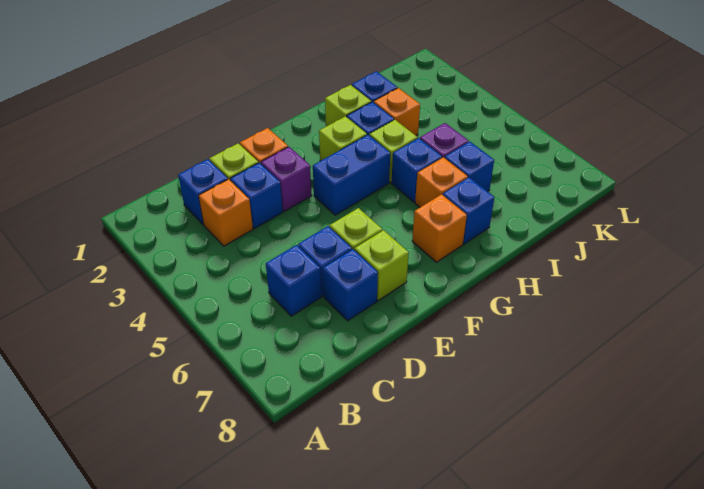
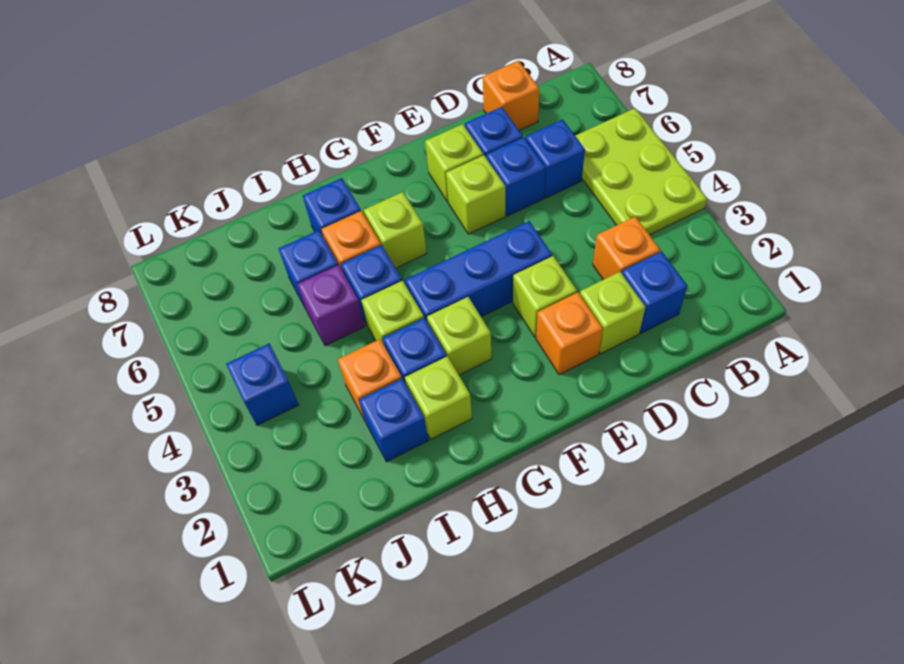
none -> lime plate A4:B6 level 1
blue brick D3 level 1 -> blue brick K4 level 1
purple brick E3 level 1 -> lime brick E3 level 1
blue brick F4:G4 level 1 -> blue brick E4:G4 level 1
none -> lime brick G6 level 1
orange brick G7 level 1 -> orange brick C8 level 1

